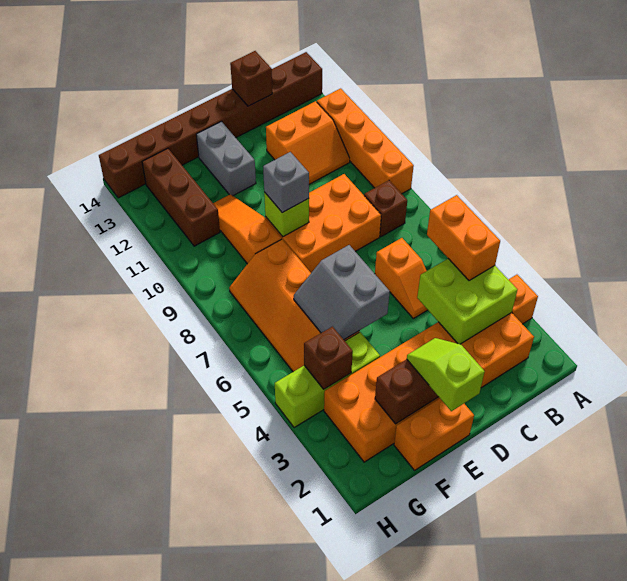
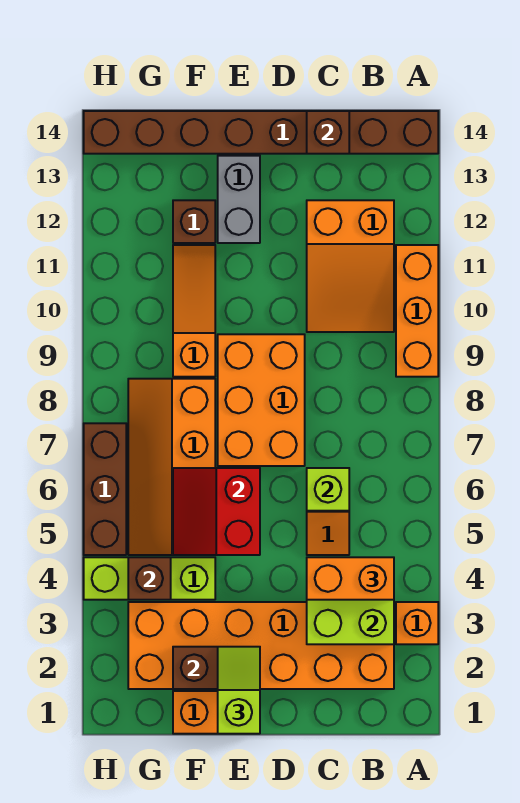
orange brick A9:A12 level 1 -> orange brick A9:A11 level 1
orange brick B4:B5 level 3 -> orange brick B4:C4 level 3
brown brick B8 level 1 -> brown brick F12 level 1
orange slope B11:C12 level 1 top 12 -> orange slope B10:C12 level 1 top 12
orange brick C8:E9 level 1 -> orange brick D7:E9 level 1
grey slope E5:F6 level 2 top E -> red slope E5:F6 level 2 top E
lime brick E9 level 2 -> lime brick C6 level 2
grey brick E9 level 3 -> none
brown brick G11:G13 level 1 -> brown brick H5:H7 level 1

